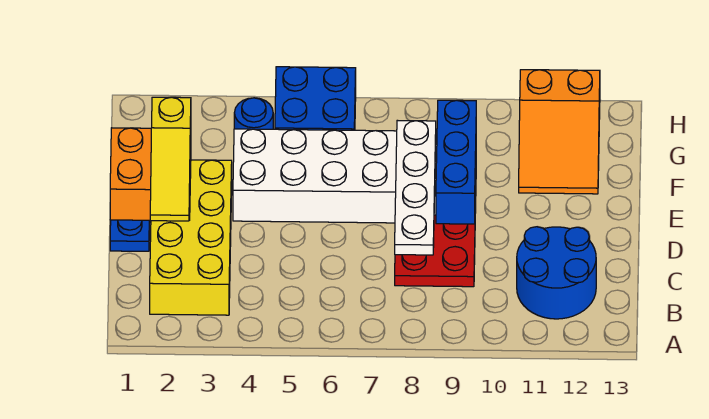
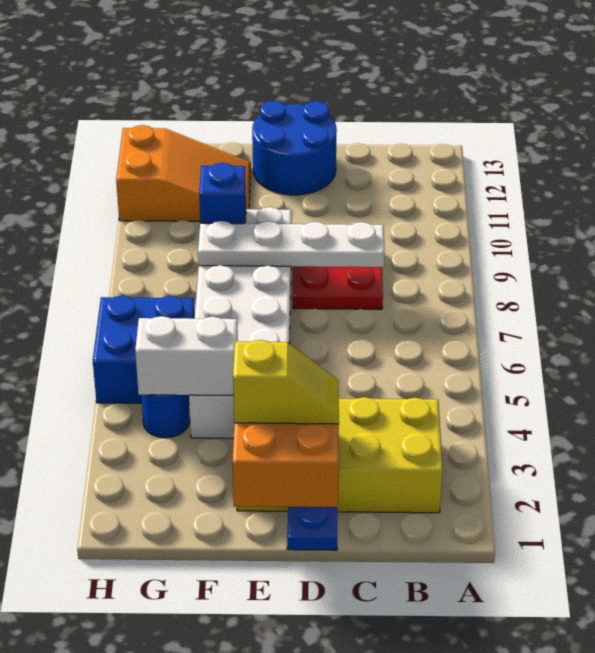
blue round brick B11:C12 level 1 -> blue round brick D12:E13 level 1
yellow slope C2:E2 level 3 top E -> yellow slope D2:E2 level 3 top E
blue brick D9:F9 level 2 -> blue brick F9 level 2
none -> white brick F4:G4 level 2

